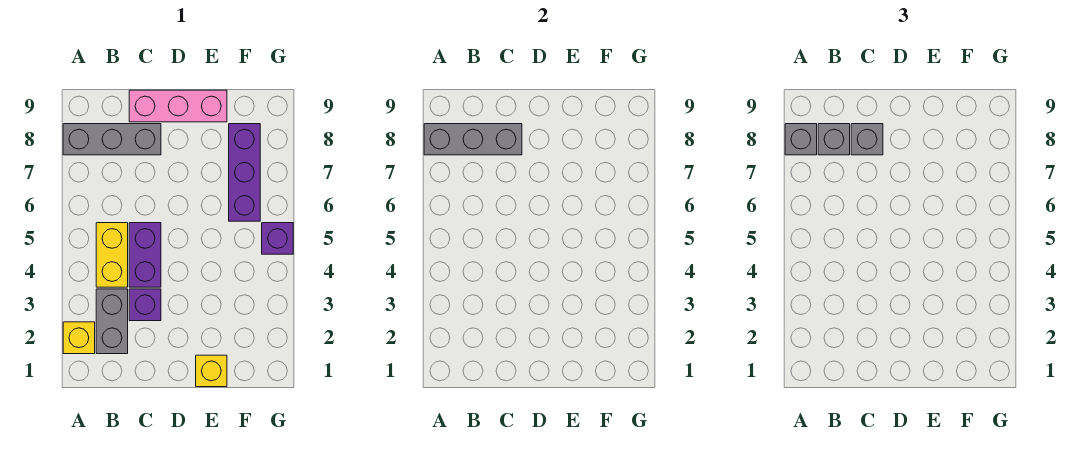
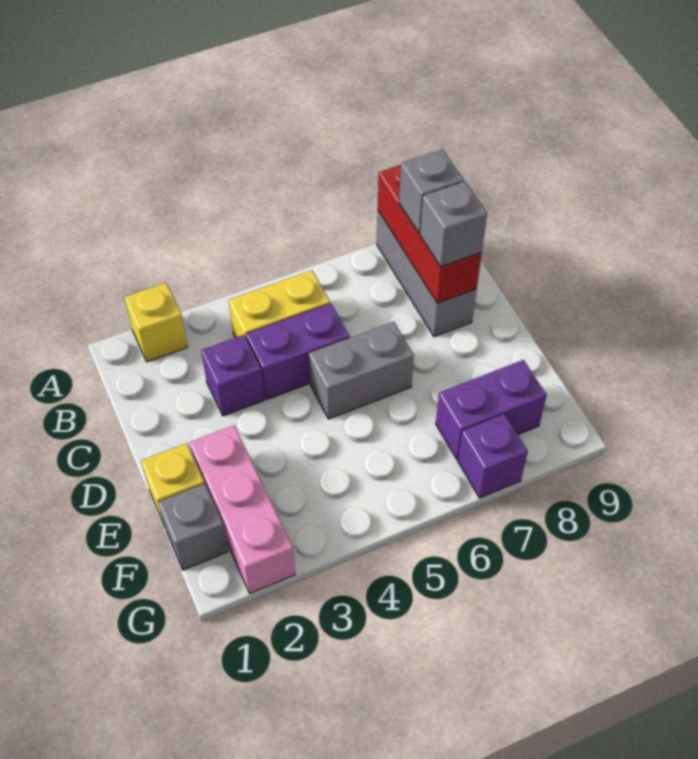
grey brick A8:C8 level 2 -> red brick A8:C8 level 2
grey brick A8 level 3 -> grey brick F1 level 1
grey brick B2:B3 level 1 -> grey brick D5:D6 level 1
pink brick C9:E9 level 1 -> pink brick E2:G2 level 1
purple brick F6:F8 level 1 -> purple brick F7:F8 level 1
purple brick G5 level 1 -> purple brick G7 level 1

